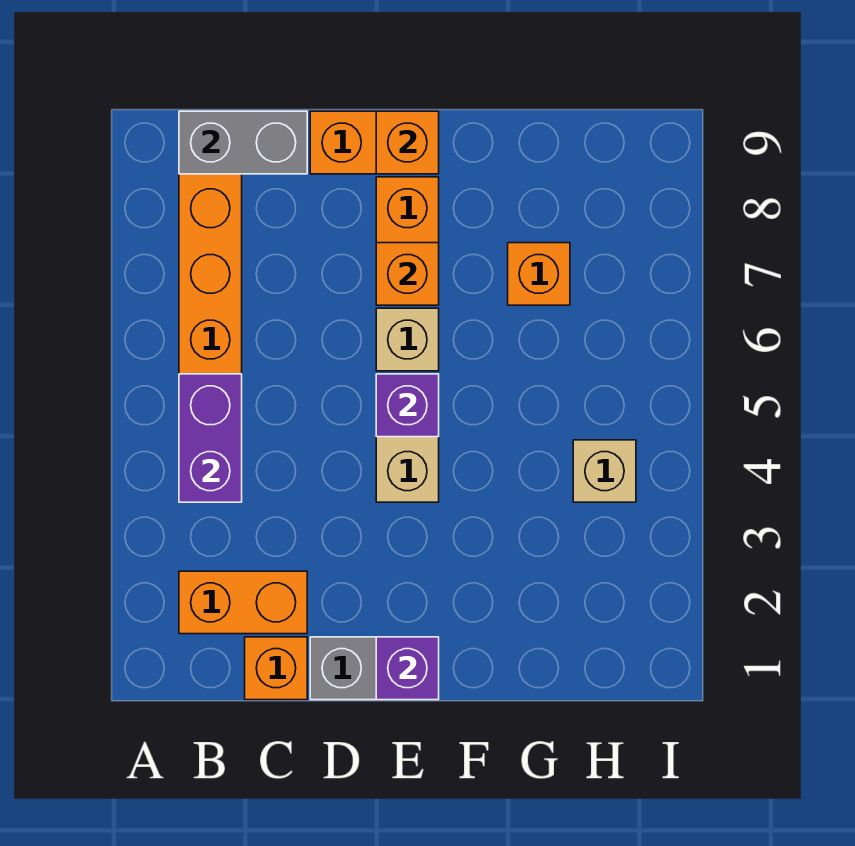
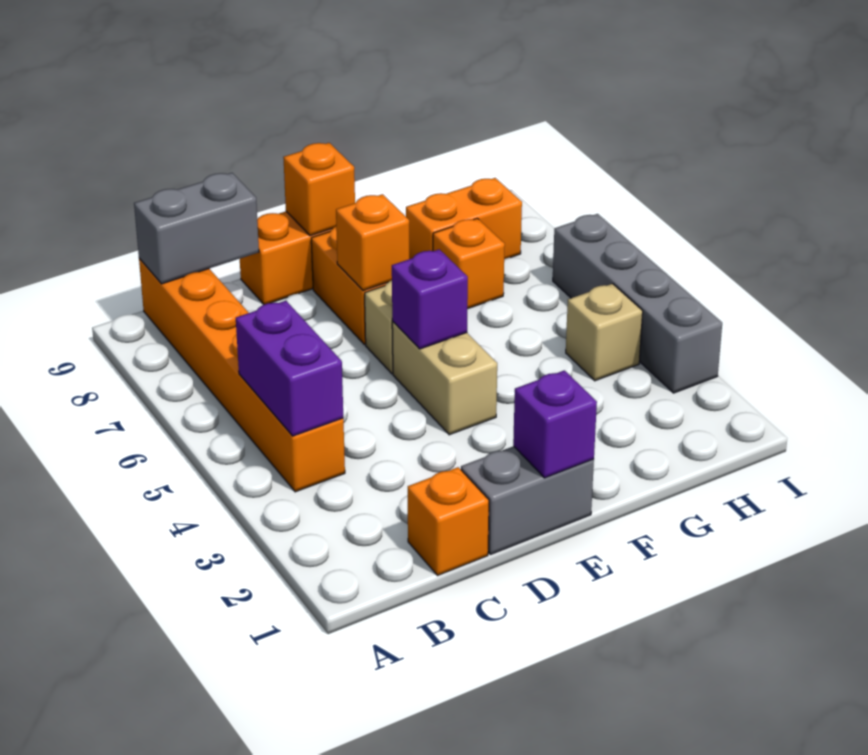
orange brick B2:C2 level 1 -> orange brick G8:H8 level 1
none -> grey brick I3:I6 level 1

